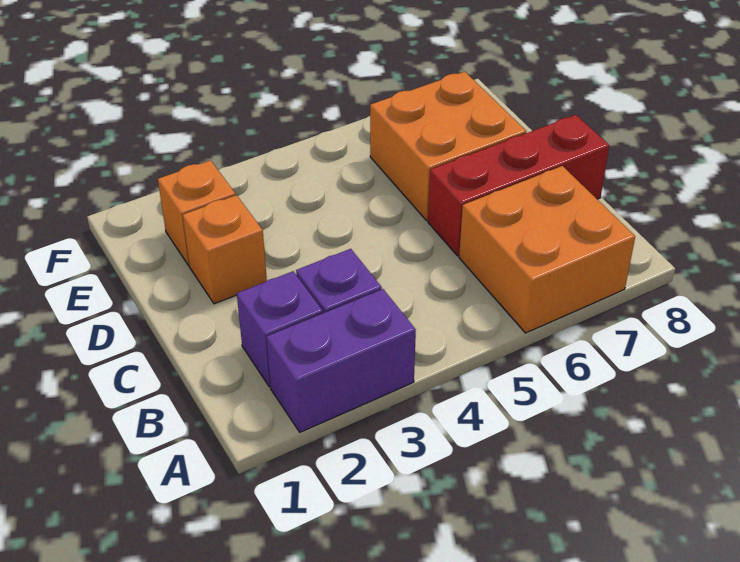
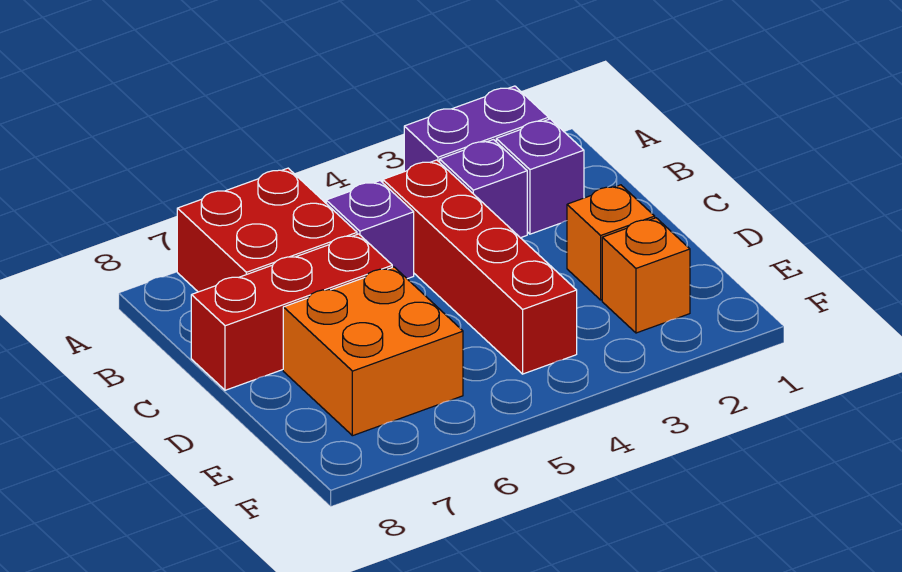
orange brick A6:B7 level 1 -> red brick A6:B7 level 1
none -> red brick B4:E4 level 1
none -> purple brick B5 level 1

